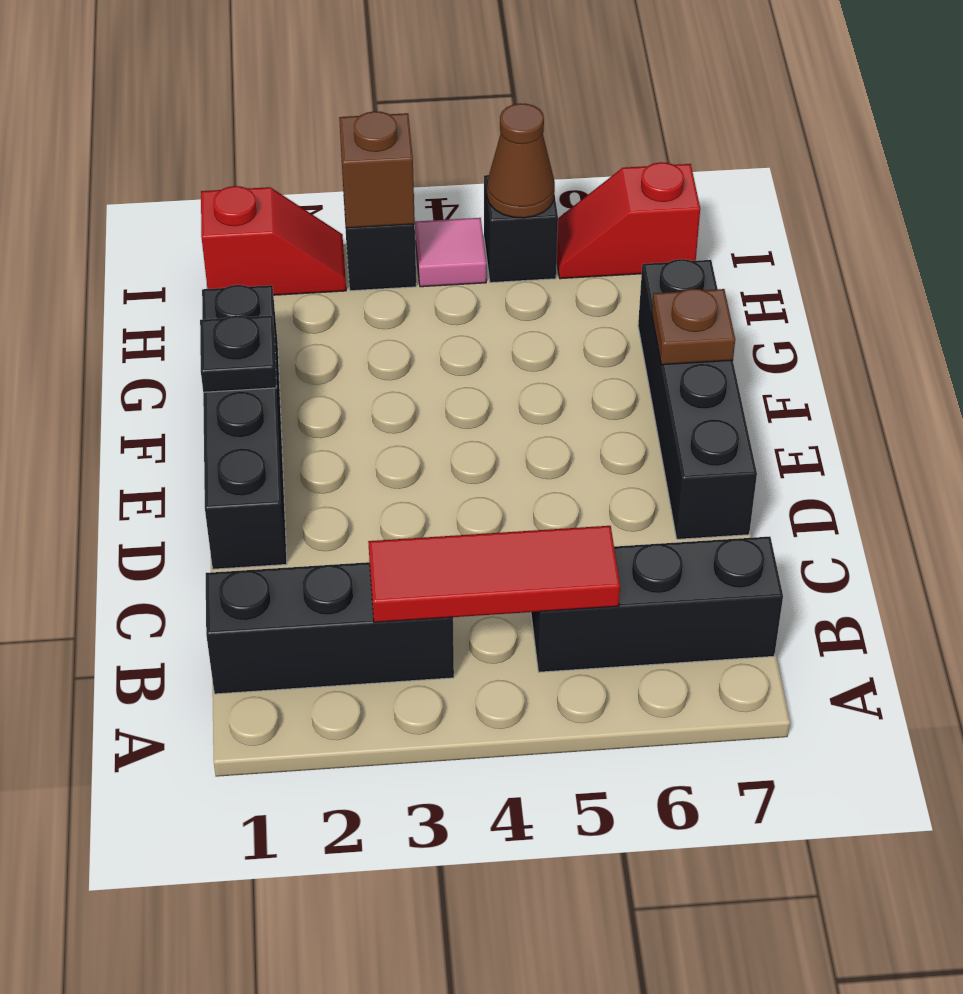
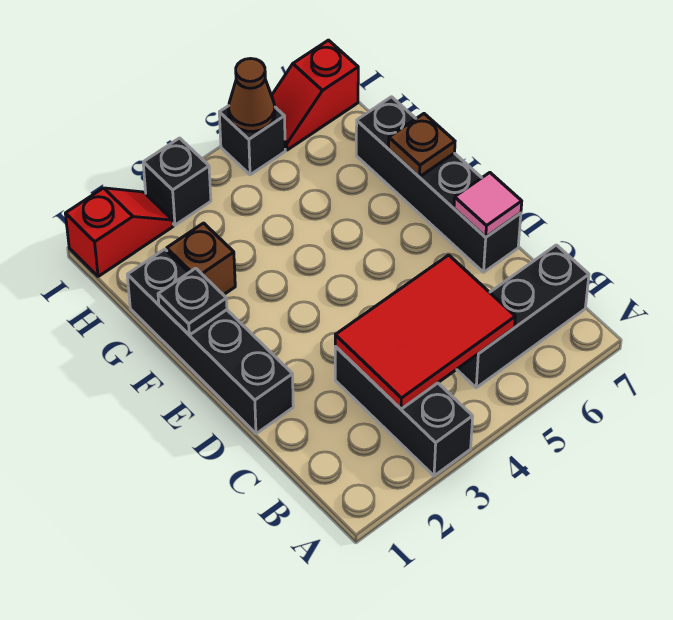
black brick B1:B3 level 1 -> black brick A3:C3 level 1
red tile B3:B5 level 2 -> red tile B3:C5 level 2
brown brick I3 level 2 -> brown brick G2 level 1
pink tile I4 level 1 -> pink tile D7 level 2

